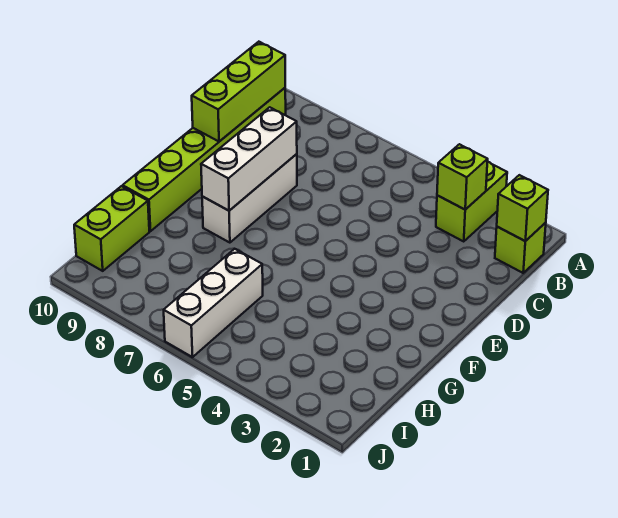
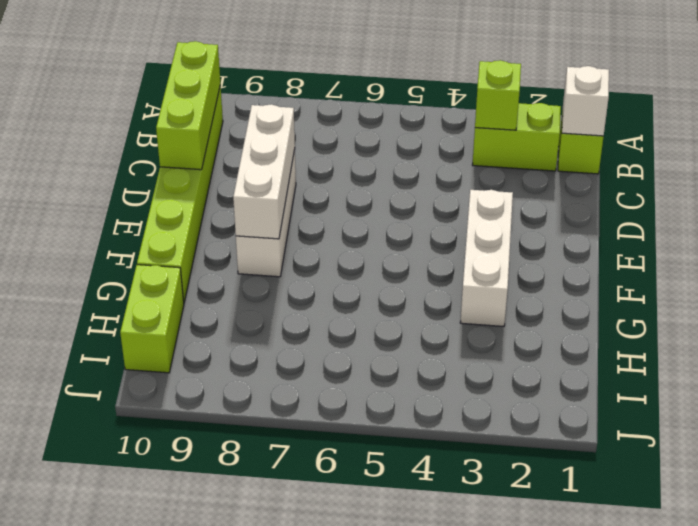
lime brick A3:B3 level 1 -> lime brick B2:B3 level 1
lime brick B1 level 2 -> white brick B1 level 2
white brick H6:J6 level 1 -> white brick E3:G3 level 1

